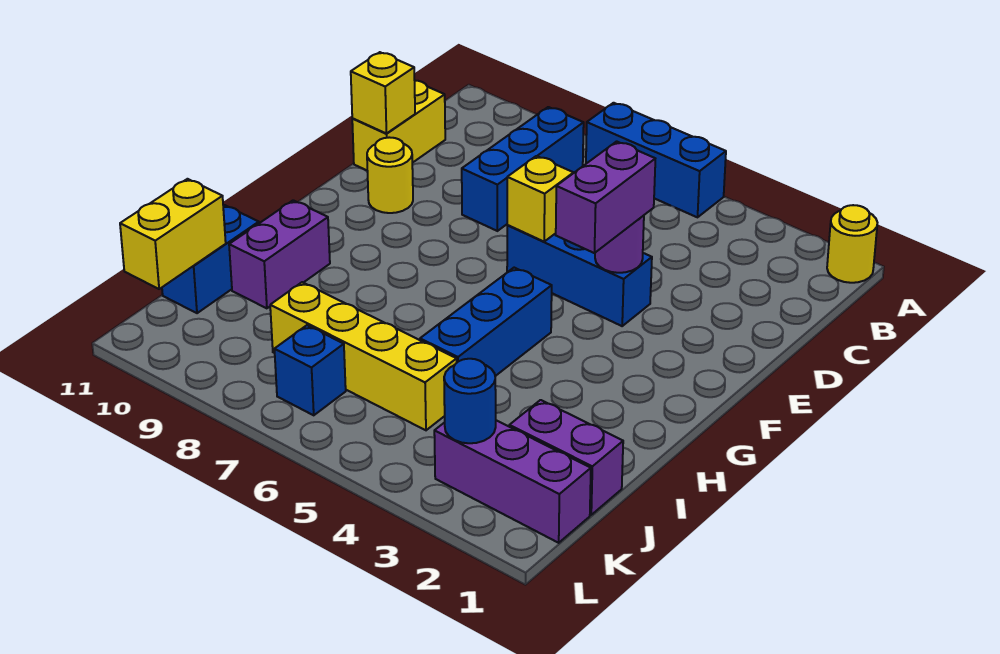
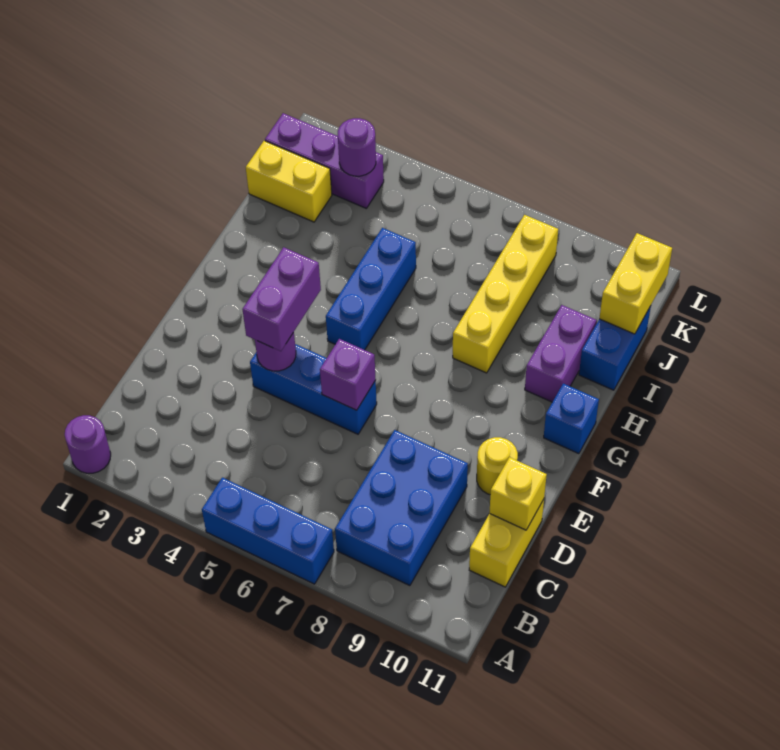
yellow round brick A1 level 1 -> purple round brick A1 level 1
blue brick B8:D8 level 1 -> blue brick B8:D9 level 1
yellow brick E6 level 2 -> purple brick E6 level 2
purple brick J1:J2 level 1 -> yellow brick J1:J2 level 1
yellow brick J5:J8 level 1 -> yellow brick H8:K8 level 1
blue round brick K3 level 2 -> purple round brick K3 level 2
blue brick K7 level 1 -> blue brick G11 level 1

